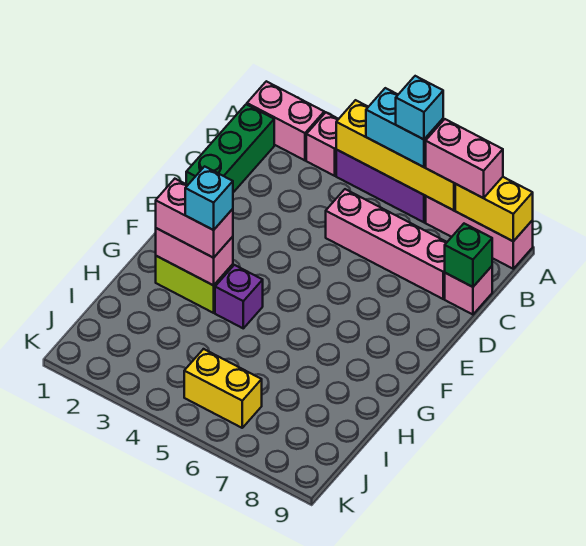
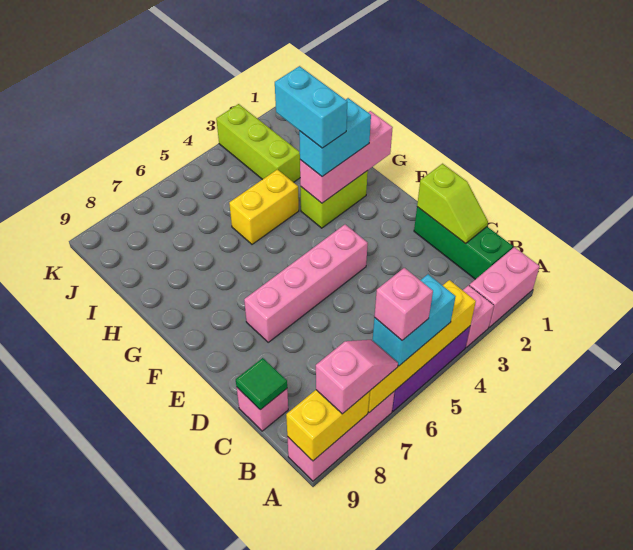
cyan brick A6 level 4 -> pink brick A6 level 4
pink brick A7:A8 level 3 -> pink slope A7:A8 level 3 top 8
none -> lime slope C1:D1 level 2 top D
pink brick C5:C8 level 1 -> pink brick E4:E7 level 1
green brick C9 level 2 -> green tile C9 level 2
pink brick G2:G3 level 2 -> pink brick G1:G3 level 2
pink brick G2:G3 level 3 -> cyan brick G2:G3 level 3
cyan brick G3 level 4 -> cyan brick G3:H3 level 4
purple brick G4 level 1 -> none
none -> lime brick I3:K3 level 1
yellow brick J5:J6 level 1 -> yellow brick H4:H5 level 1

